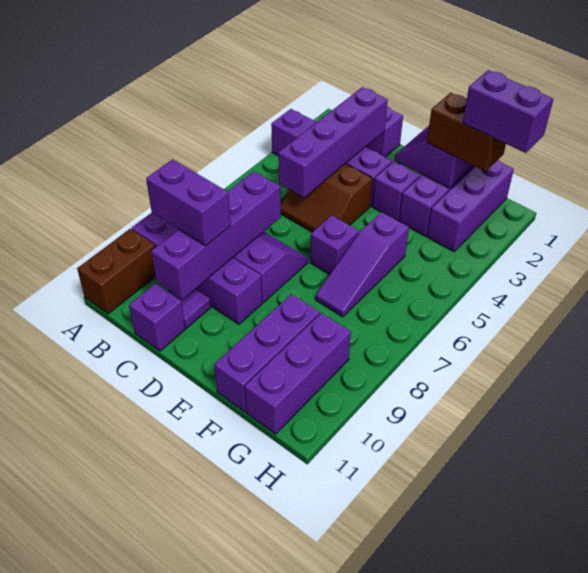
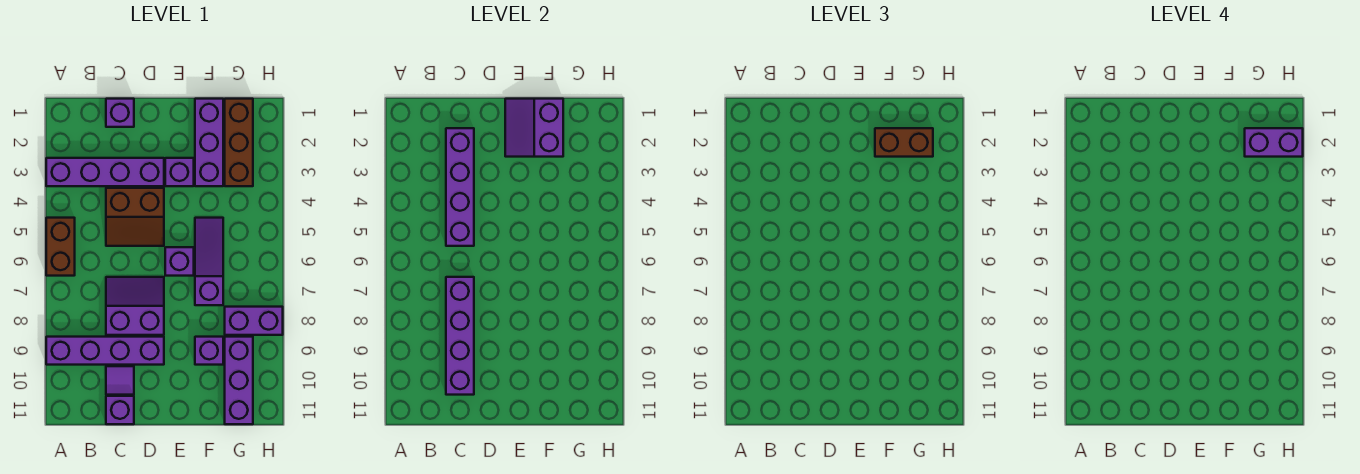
brown brick A10:A11 level 1 -> brown brick A5:A6 level 1
purple brick B9:C9 level 3 -> purple brick G8:H8 level 1
purple slope F5:F7 level 1 top 5 -> purple slope F5:F7 level 1 top 7
purple brick F9:F11 level 1 -> purple brick F9 level 1
purple brick G1:G3 level 1 -> brown brick G1:G3 level 1

